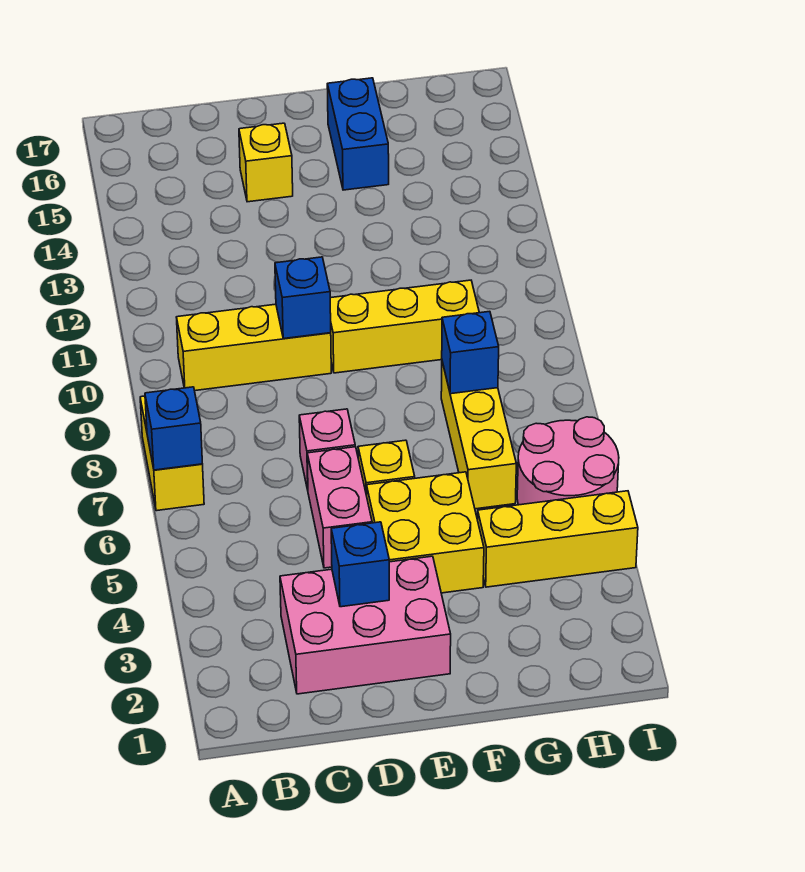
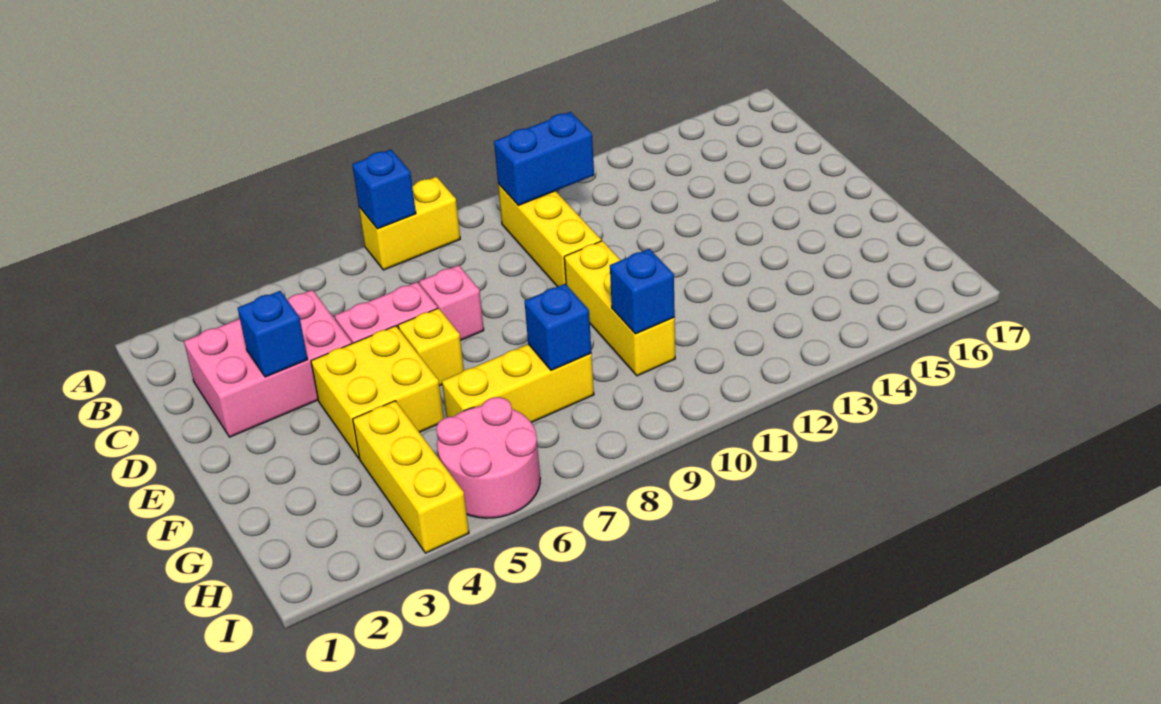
pink brick C2:E3 level 1 -> pink brick C2:D4 level 1
blue brick D10 level 2 -> blue brick G10 level 2
yellow brick D15 level 1 -> none
blue brick F15:F16 level 1 -> blue brick B10:B11 level 2

